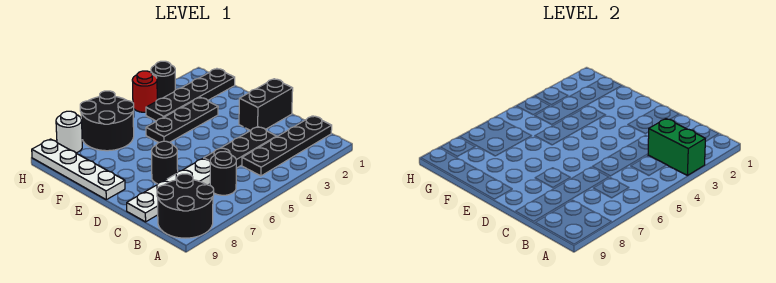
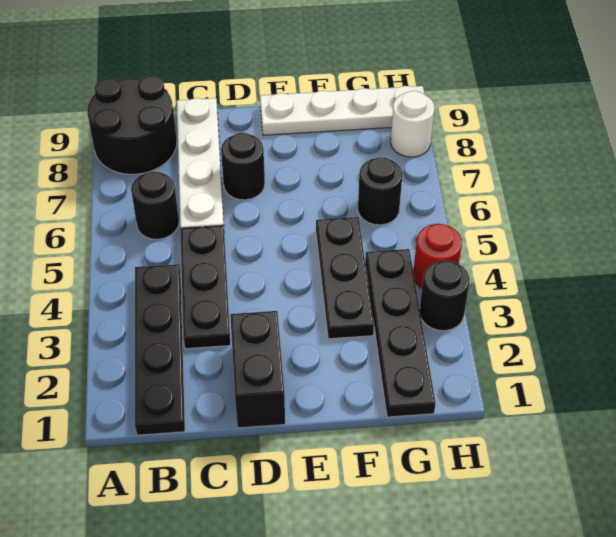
green brick A3:B3 level 2 -> none
black round brick G6:H7 level 1 -> black round brick G6 level 1

